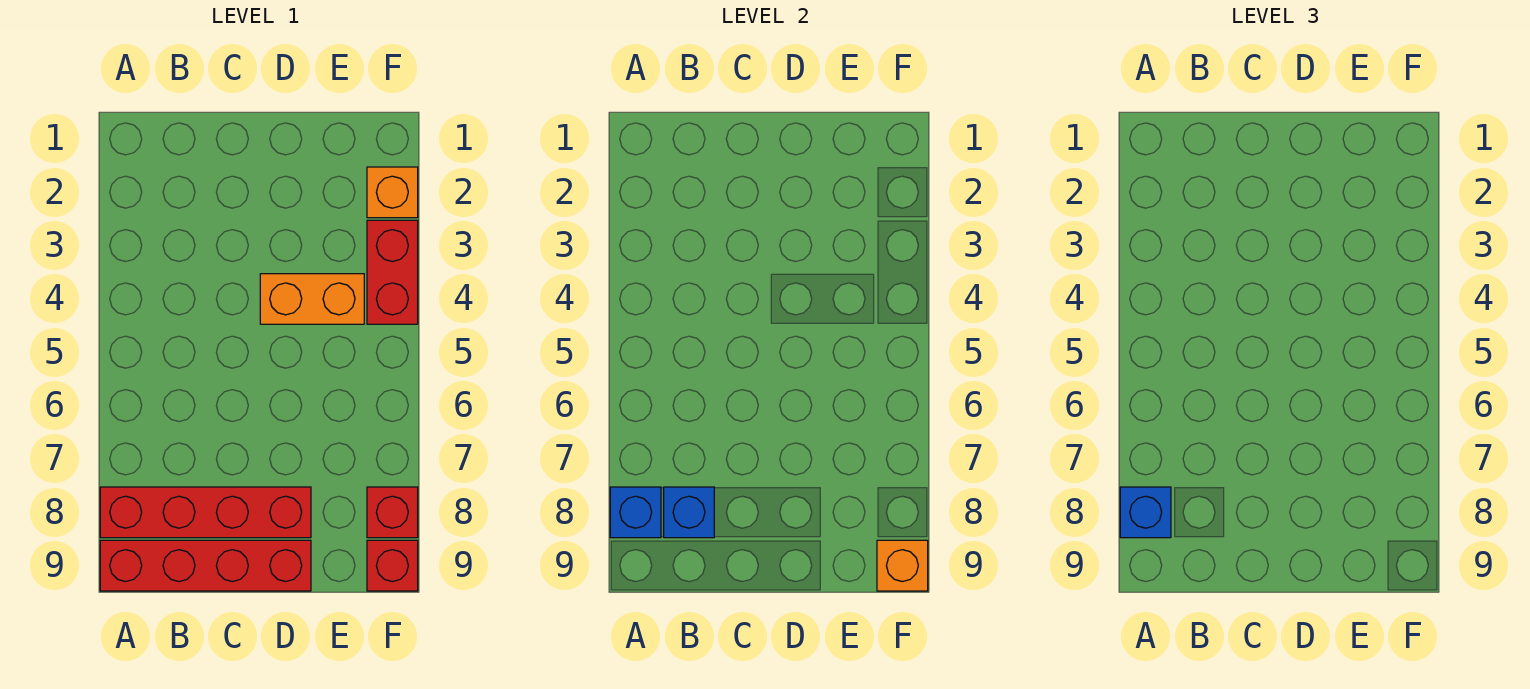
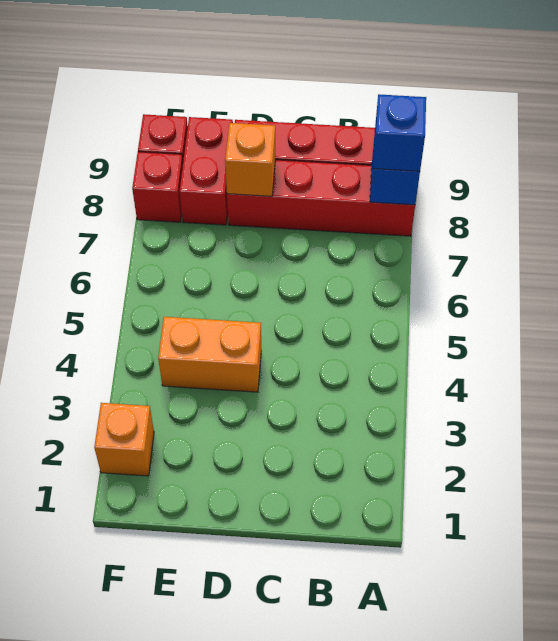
blue brick B8 level 2 -> none
red brick F3:F4 level 1 -> red brick E8:E9 level 1
orange brick F9 level 2 -> orange brick D8 level 2

